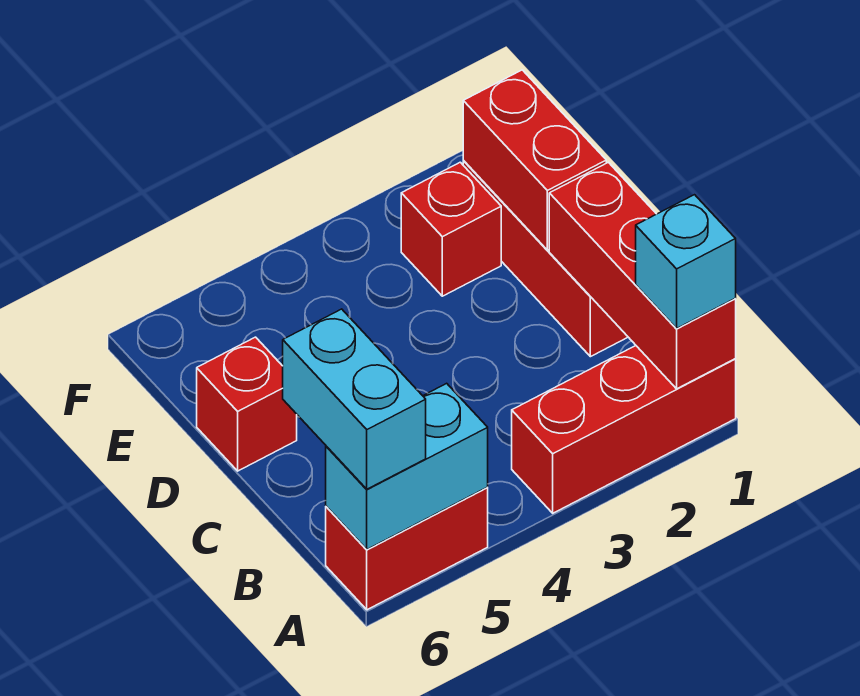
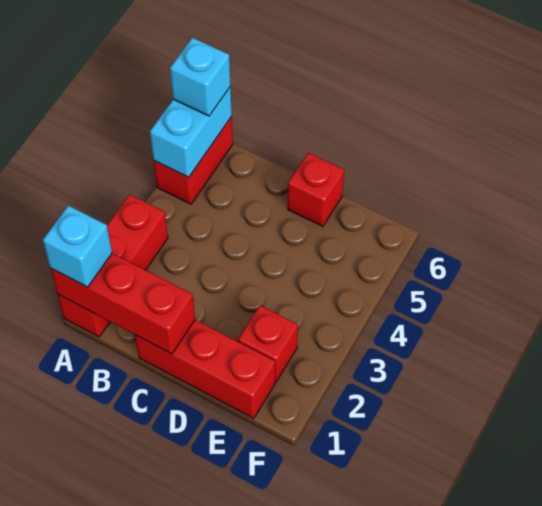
cyan brick A6:B6 level 3 -> cyan brick A6 level 3
red brick D1:E1 level 2 -> none

